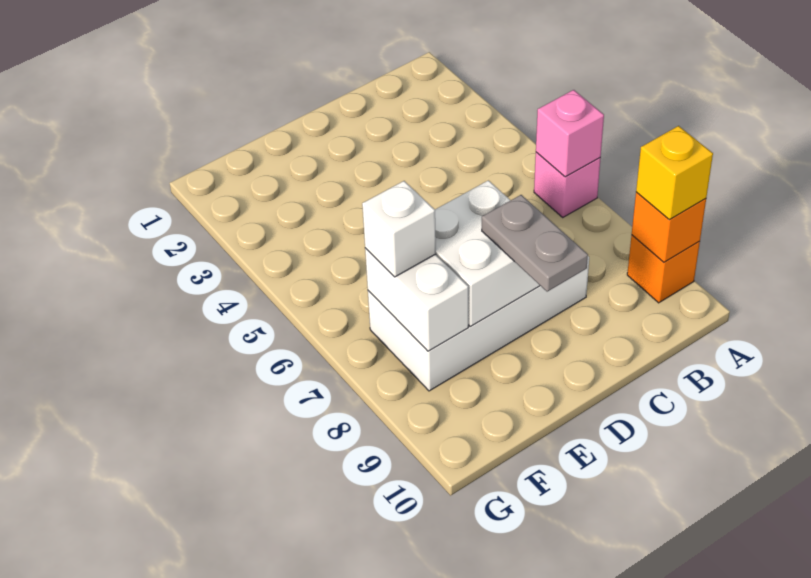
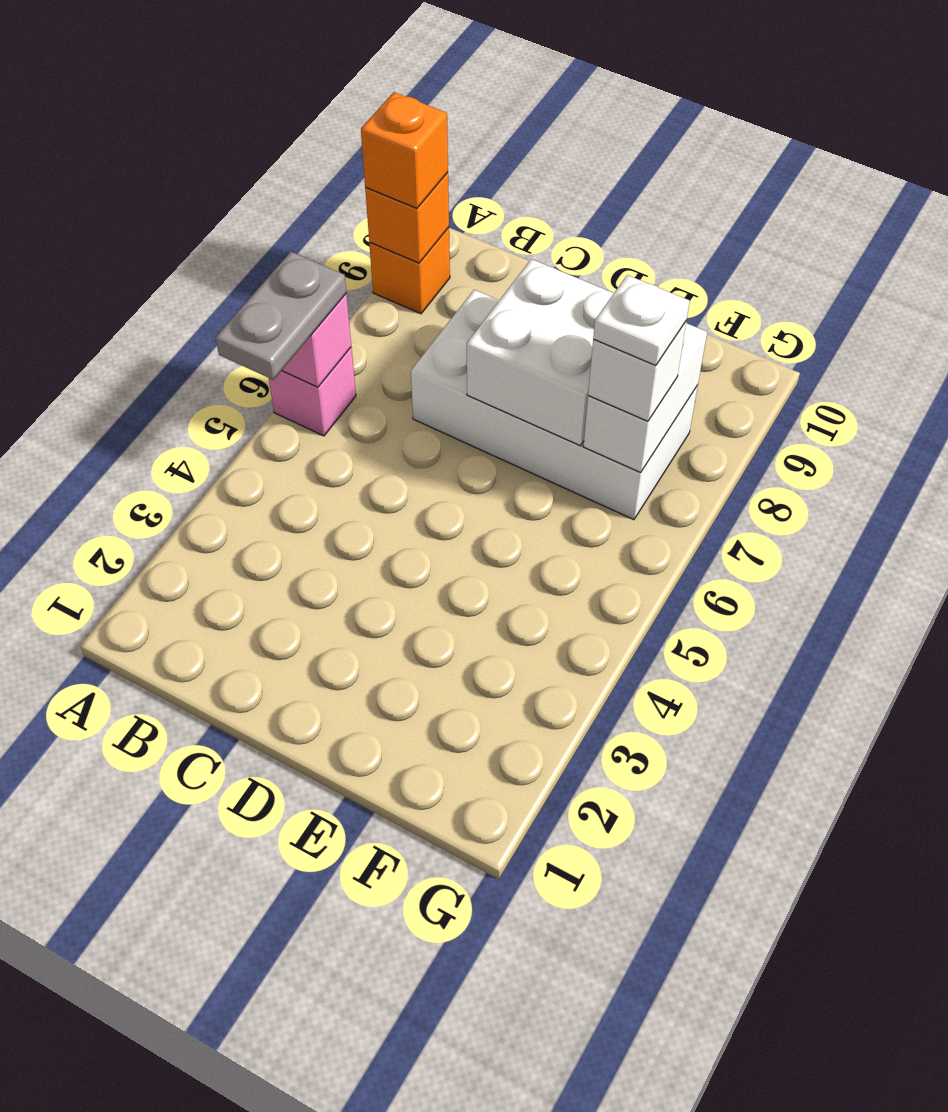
yellow brick A9 level 3 -> orange brick A9 level 3
grey plate D8:D9 level 3 -> grey plate A5:A6 level 3
none -> white plate F7 level 4

